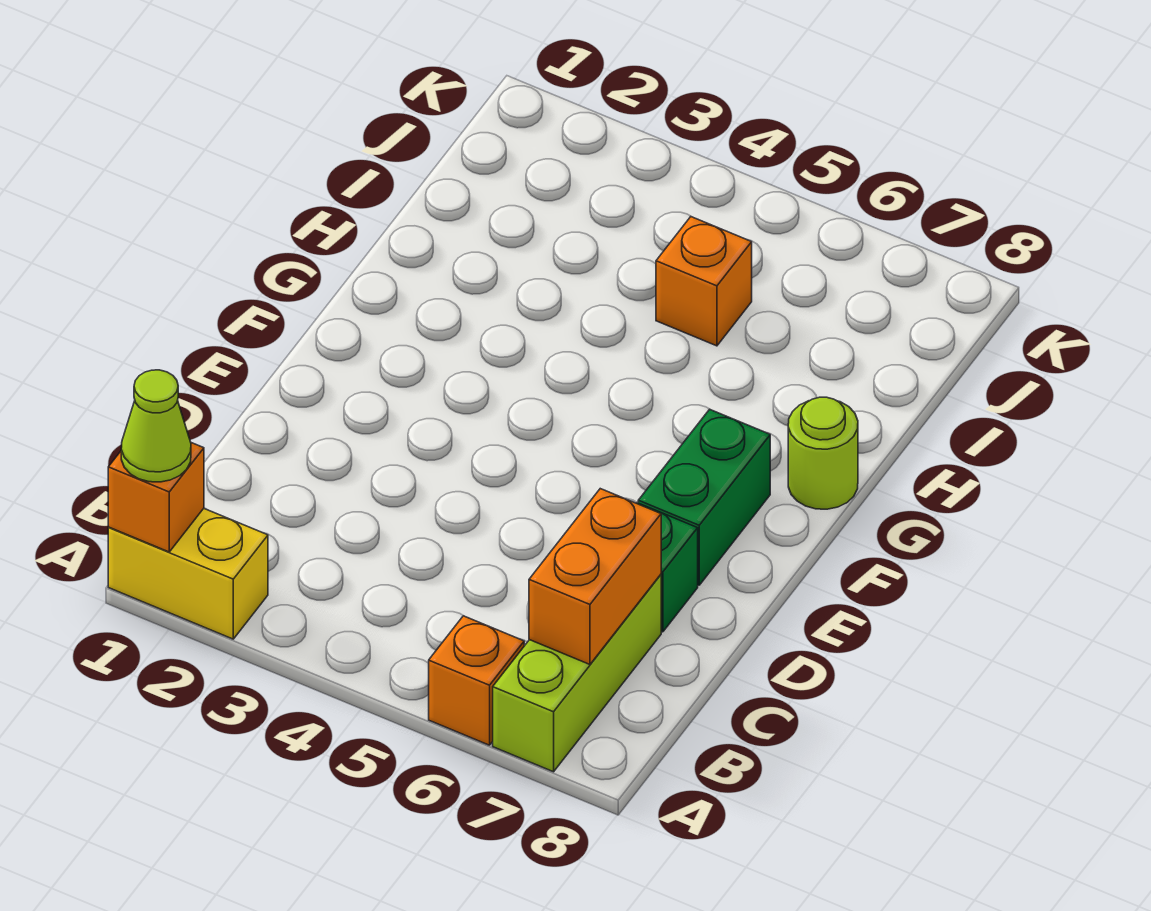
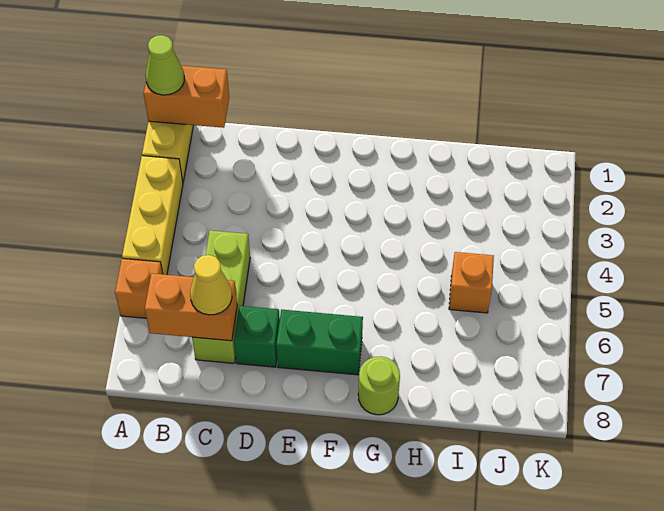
orange brick A1 level 2 -> orange brick A1:B1 level 2
none -> yellow brick A3:A5 level 1
lime brick A7:C7 level 1 -> lime brick C5:C7 level 1
none -> yellow cone C7 level 3

